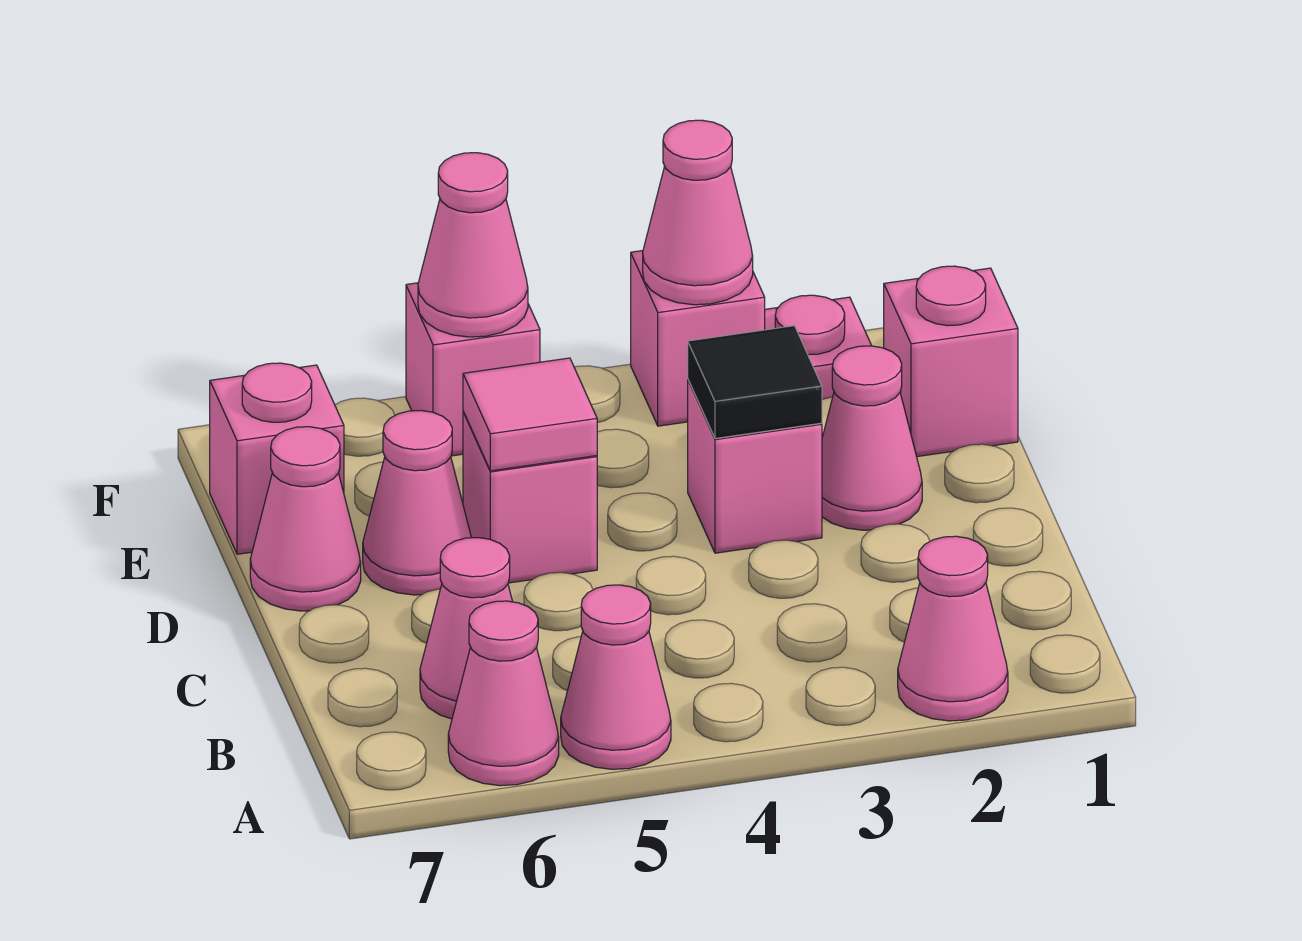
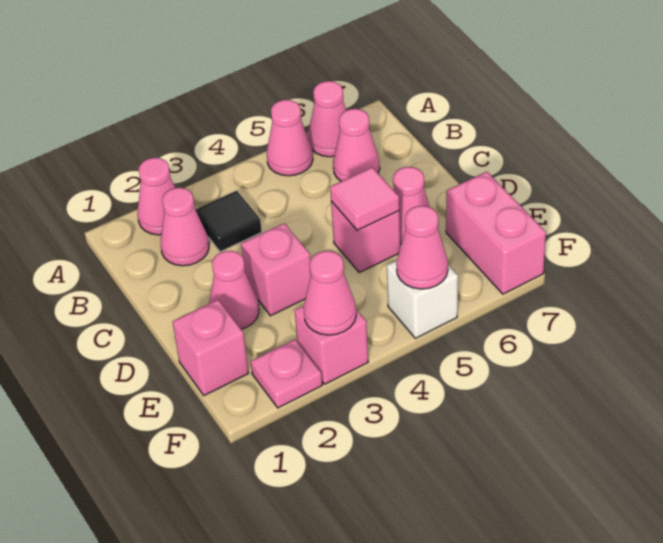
black tile D3 level 2 -> black tile B3 level 1
pink cone D7 level 1 -> pink cone B2 level 1
pink brick E7 level 1 -> pink brick E7:F7 level 1
pink brick F5 level 1 -> white brick F5 level 1

